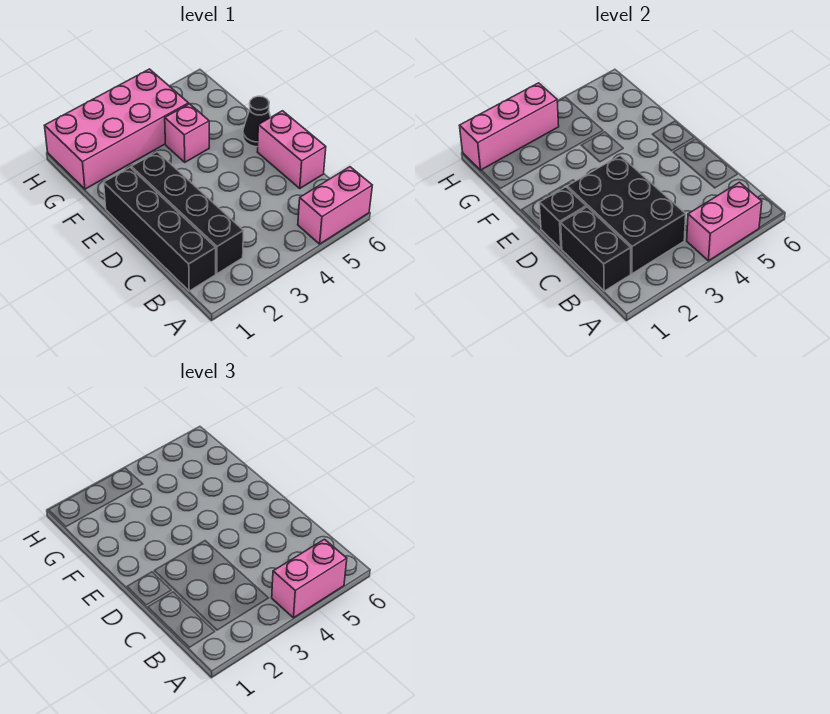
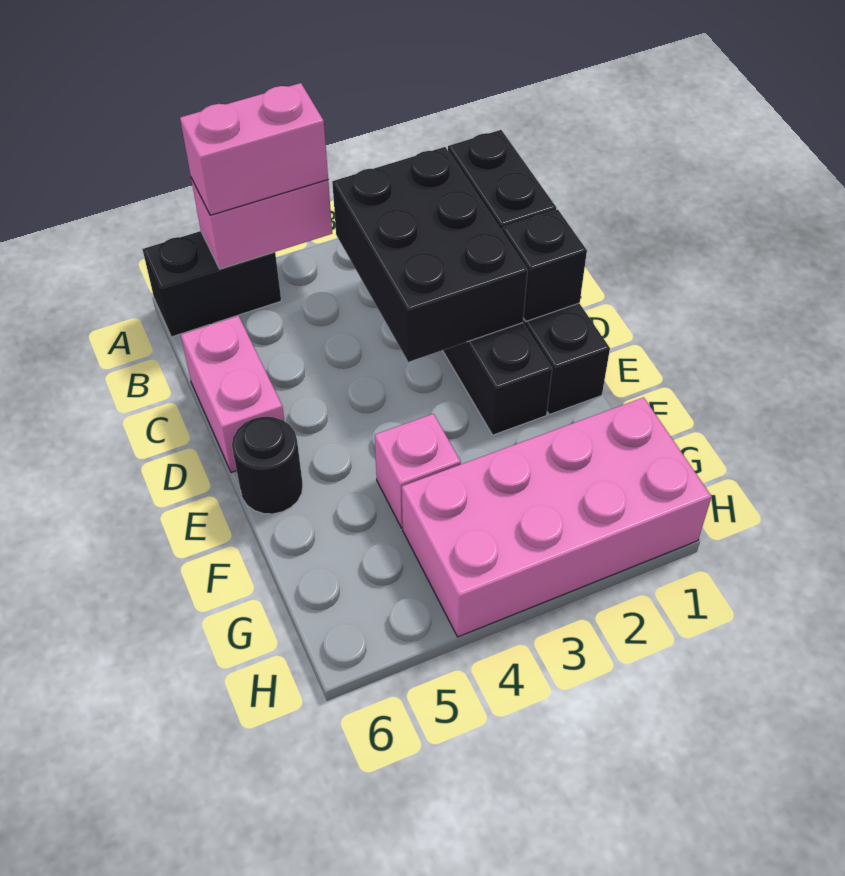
pink brick A5:A6 level 1 -> black brick A5:A6 level 1
black cone E6 level 1 -> black round brick E6 level 1
pink brick H1:H3 level 2 -> none

